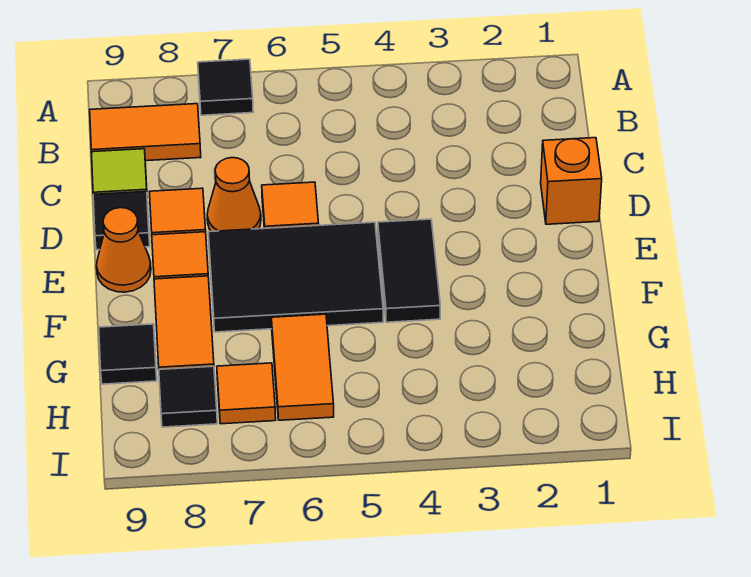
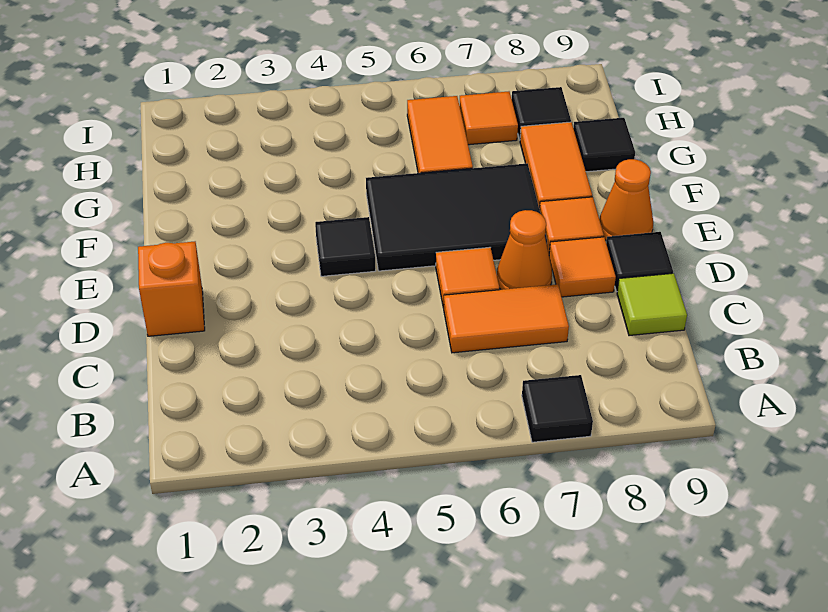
orange tile B8:B9 level 1 -> orange tile C6:C7 level 1
black tile E4:F4 level 1 -> black tile E4 level 1

